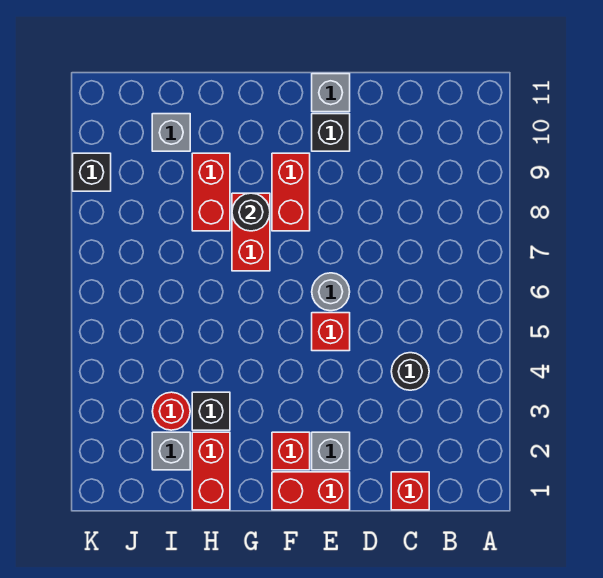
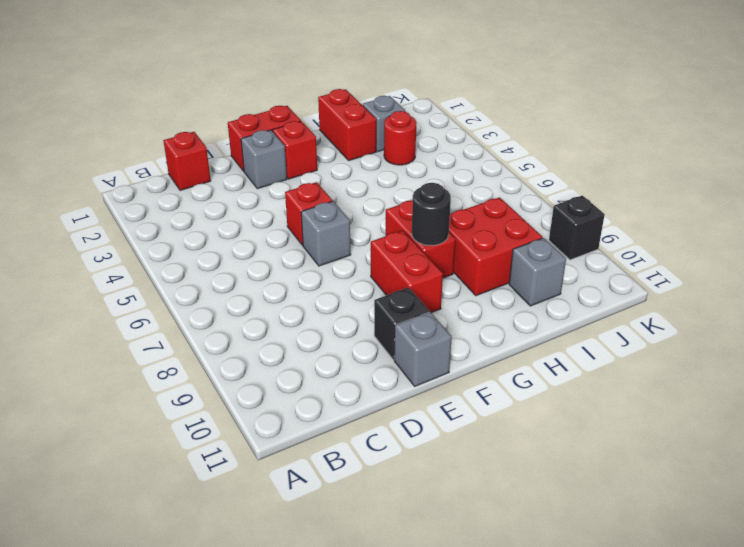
black round brick C4 level 1 -> none
grey round brick E6 level 1 -> grey brick E6 level 1
black brick H3 level 1 -> none
red brick H8:H9 level 1 -> red brick H8:I9 level 1

